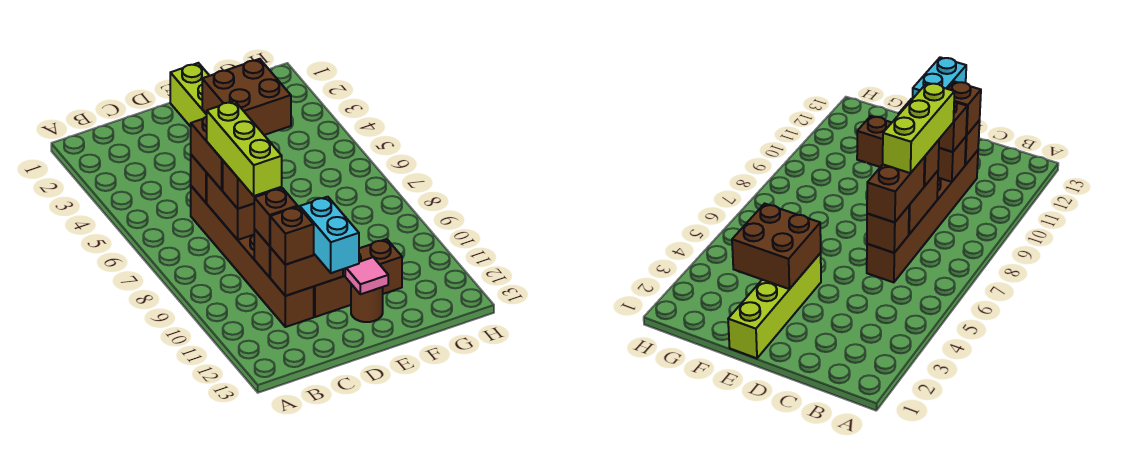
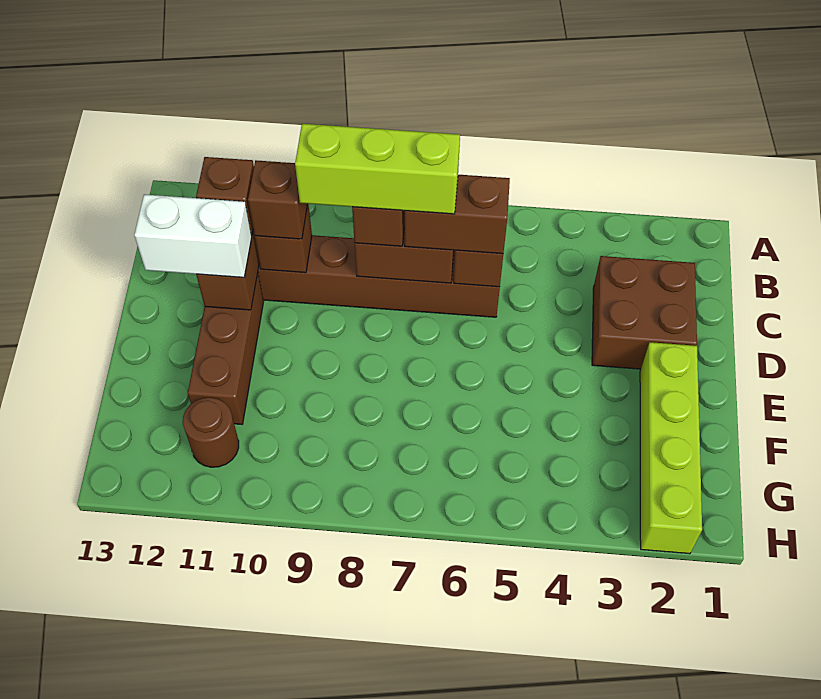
cyan brick D11:D12 level 3 -> white brick D11:D12 level 3
lime brick E1:E4 level 1 -> lime brick E2:H2 level 1
brown brick E3:F4 level 2 -> brown brick C2:D3 level 1
brown round brick E12 level 1 -> brown round brick G11 level 1
pink tile E12 level 2 -> none

